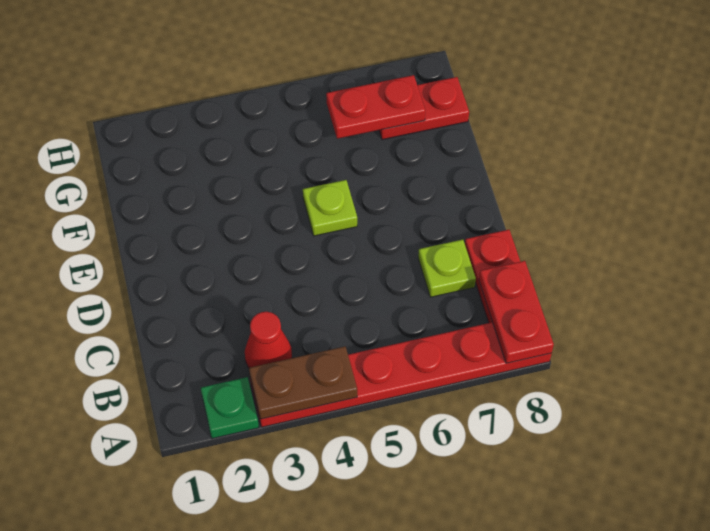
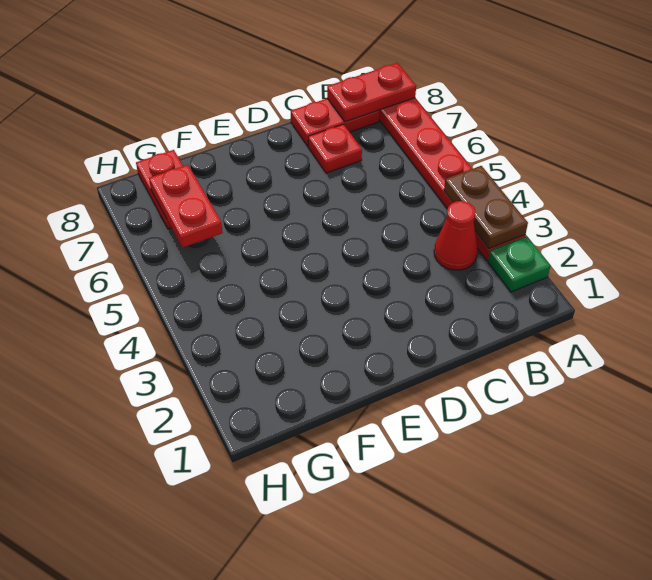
lime plate C7 level 1 -> red plate C7 level 1
lime plate E5 level 1 -> none

